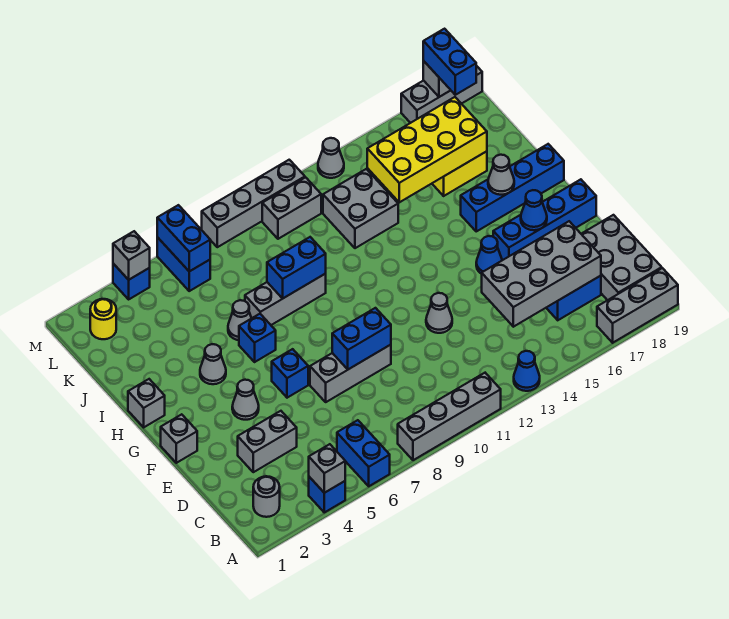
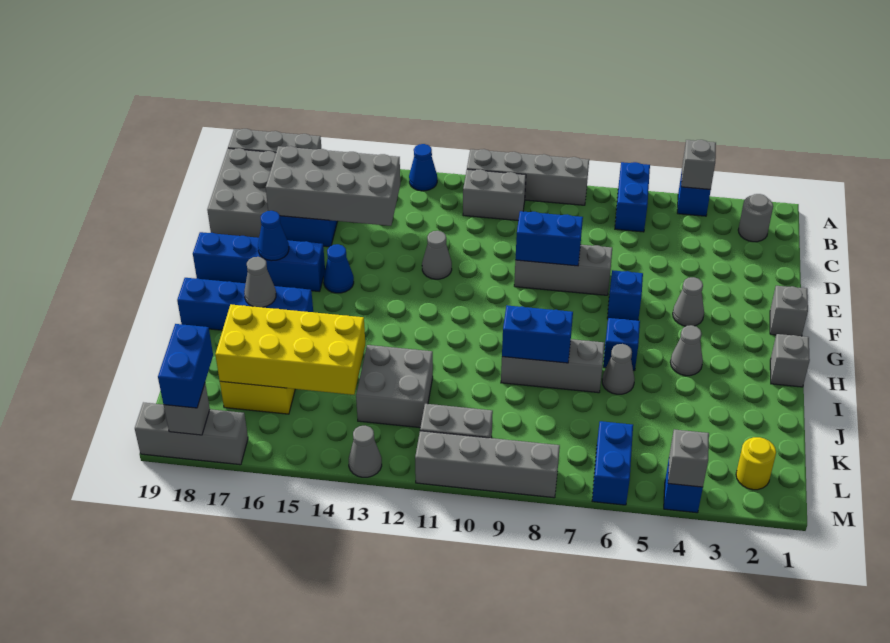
grey brick D3:D4 level 1 -> grey brick B10:B11 level 1
blue brick L6:M6 level 2 -> none

